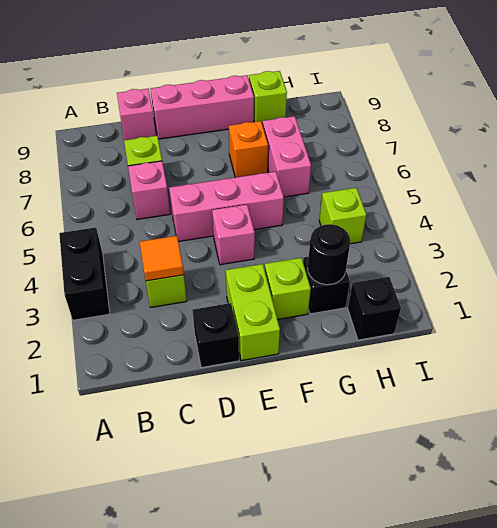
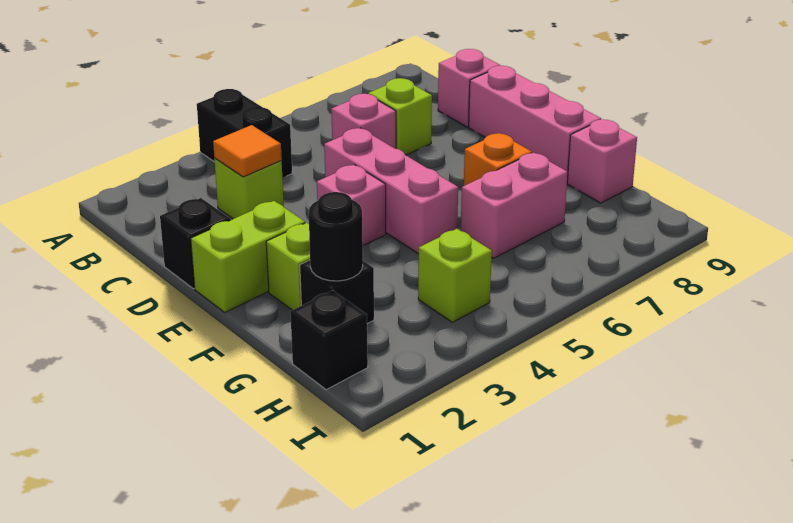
black brick A3:A4 level 1 -> black brick A4:B4 level 1
lime brick G9 level 1 -> pink brick G9 level 1

